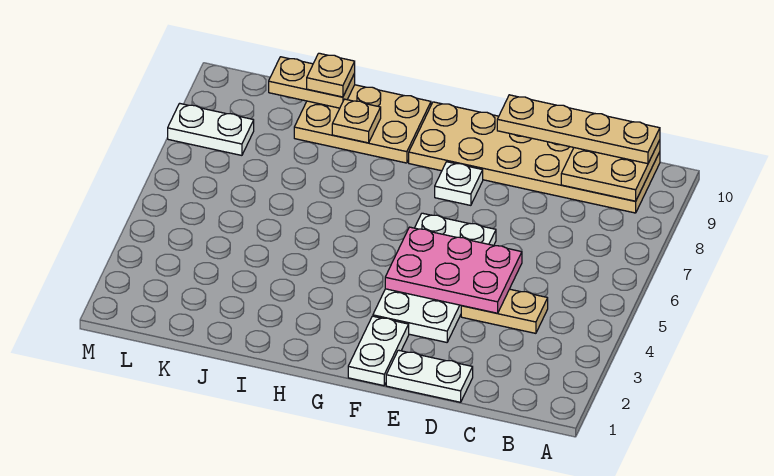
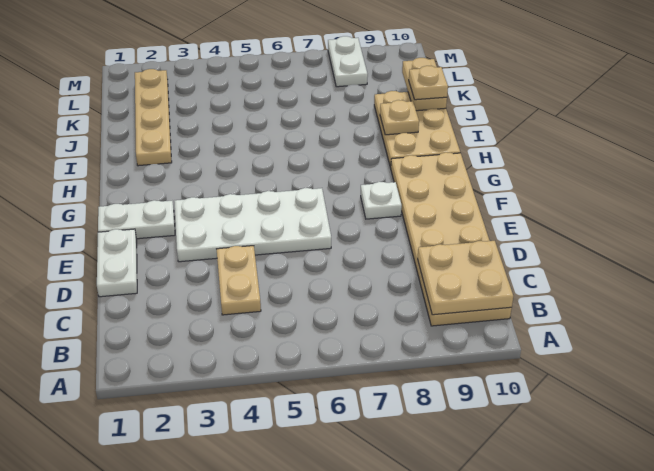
tan plate B10:E10 level 3 -> tan plate I2:L2 level 1
pink plate D4:F5 level 2 -> none

